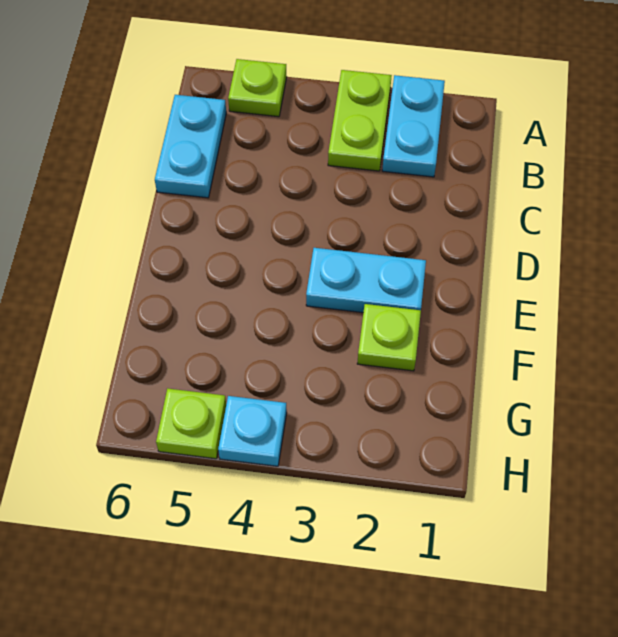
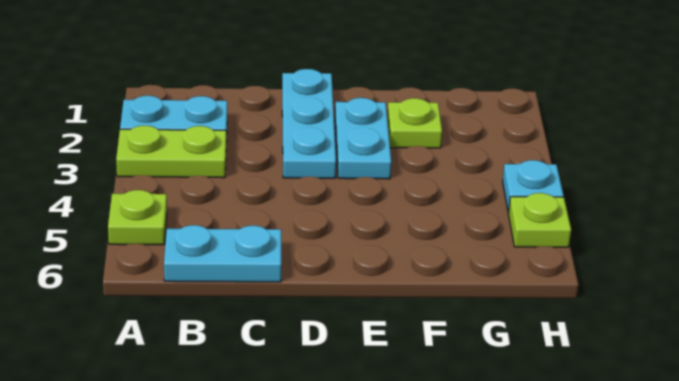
none -> cyan plate D1:D3 level 1

